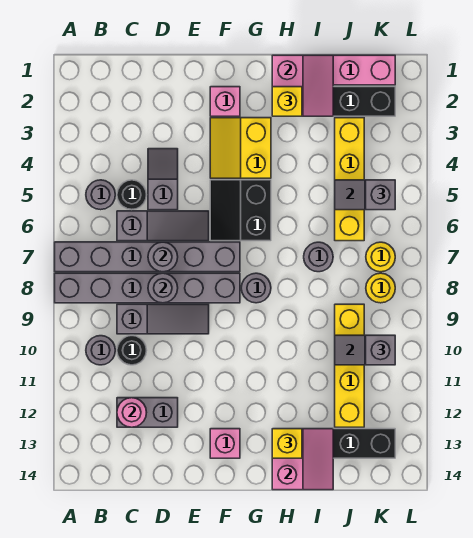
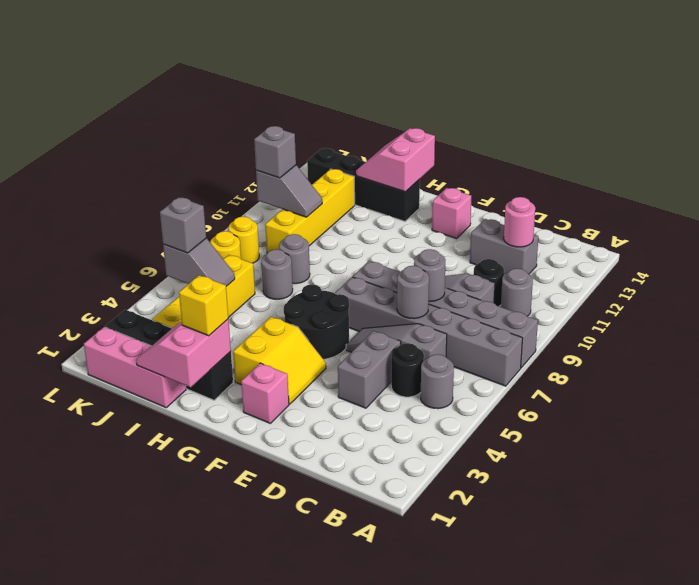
grey slope D4:D5 level 1 top 5 -> grey brick D4:D5 level 1
black slope F5:G6 level 1 top G -> black round brick F5:G6 level 1
grey round brick G8 level 1 -> grey round brick I8 level 1
yellow brick H13 level 3 -> none

